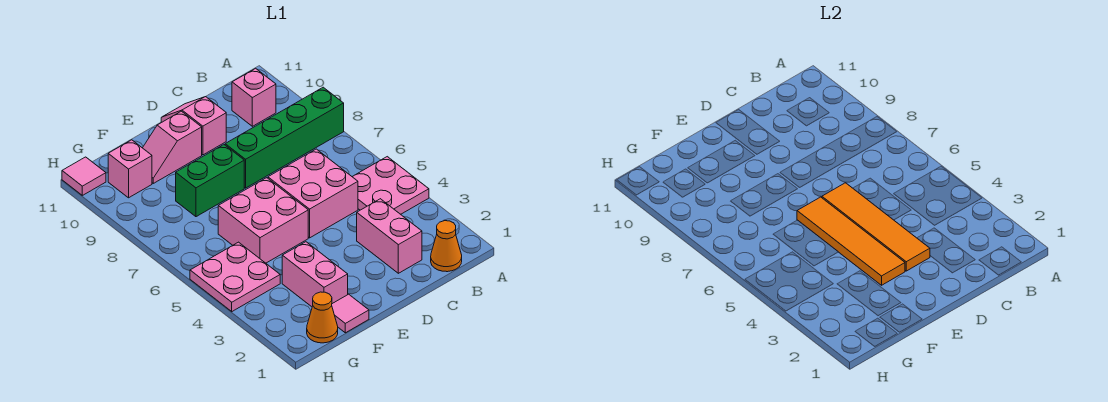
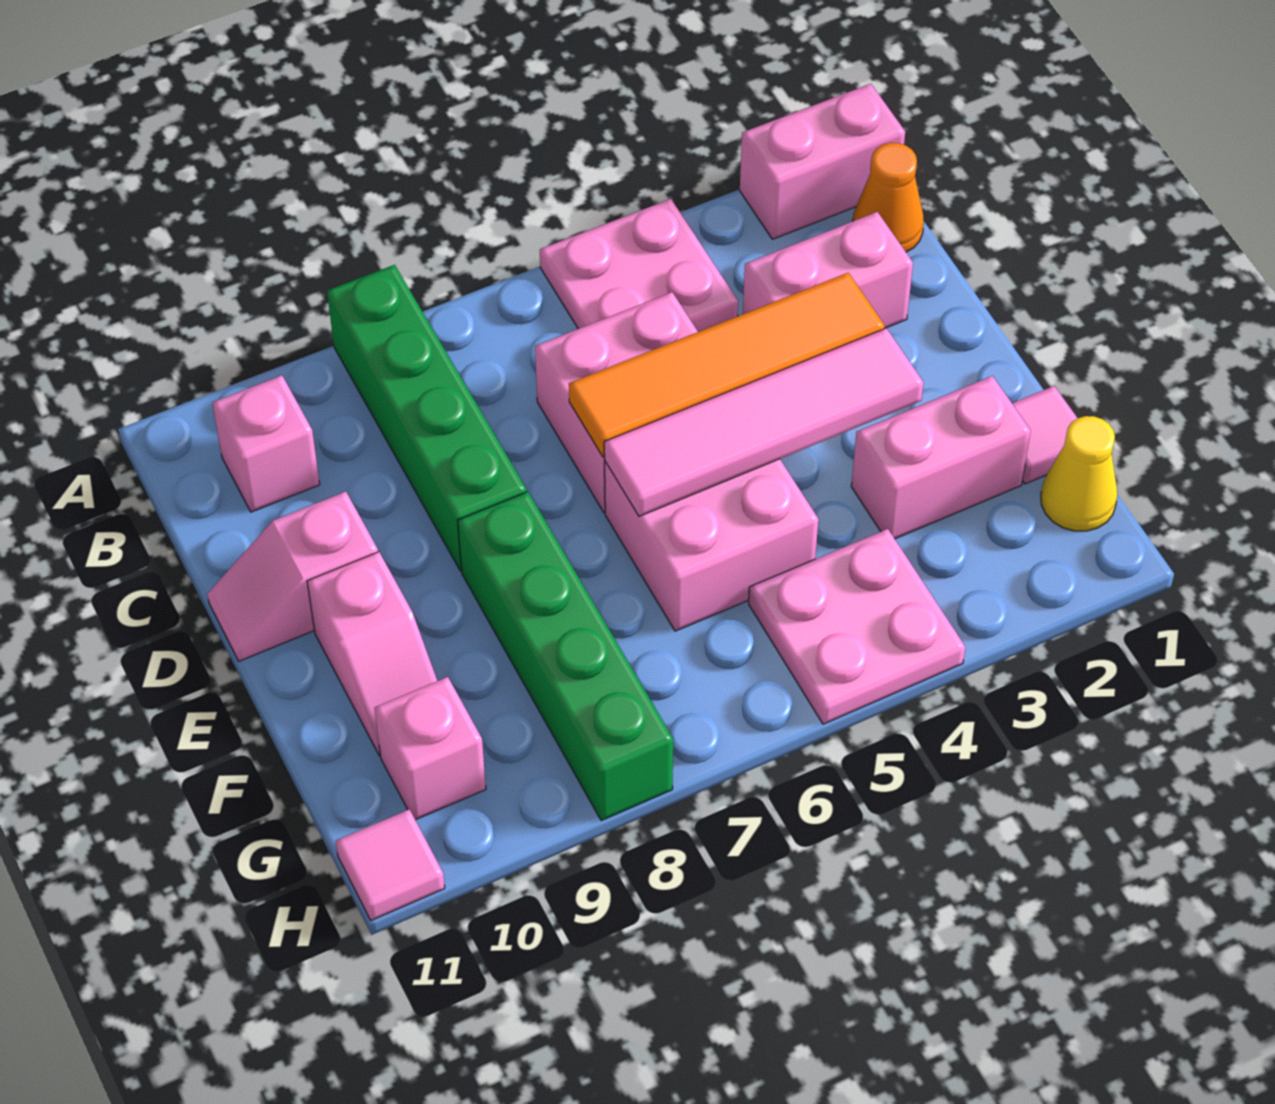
none -> pink brick A1:A2 level 1
orange tile E3:E6 level 2 -> pink tile E3:E6 level 2
green brick E8:F8 level 1 -> green brick E8:H8 level 1
orange cone G1 level 1 -> yellow cone G1 level 1

